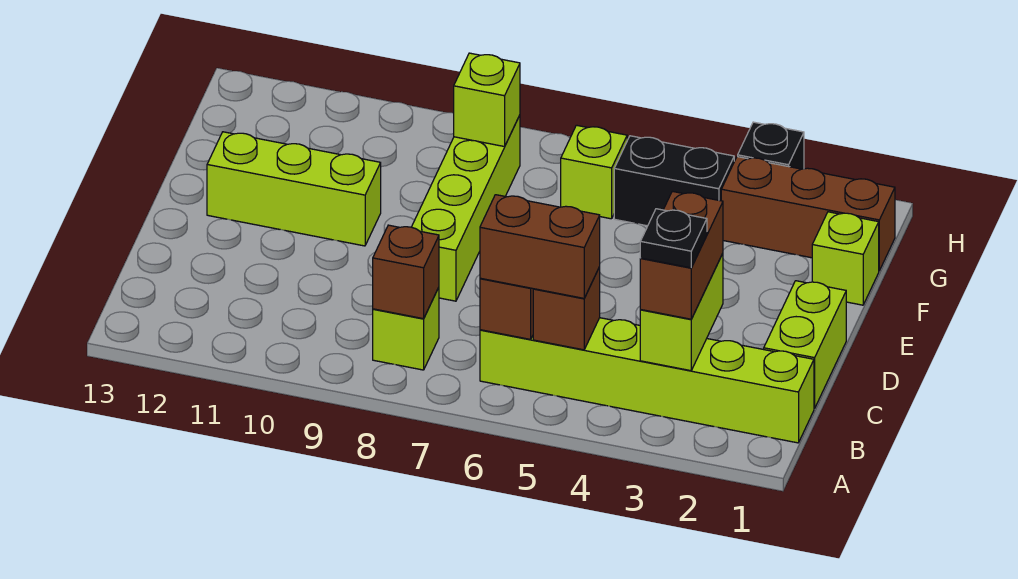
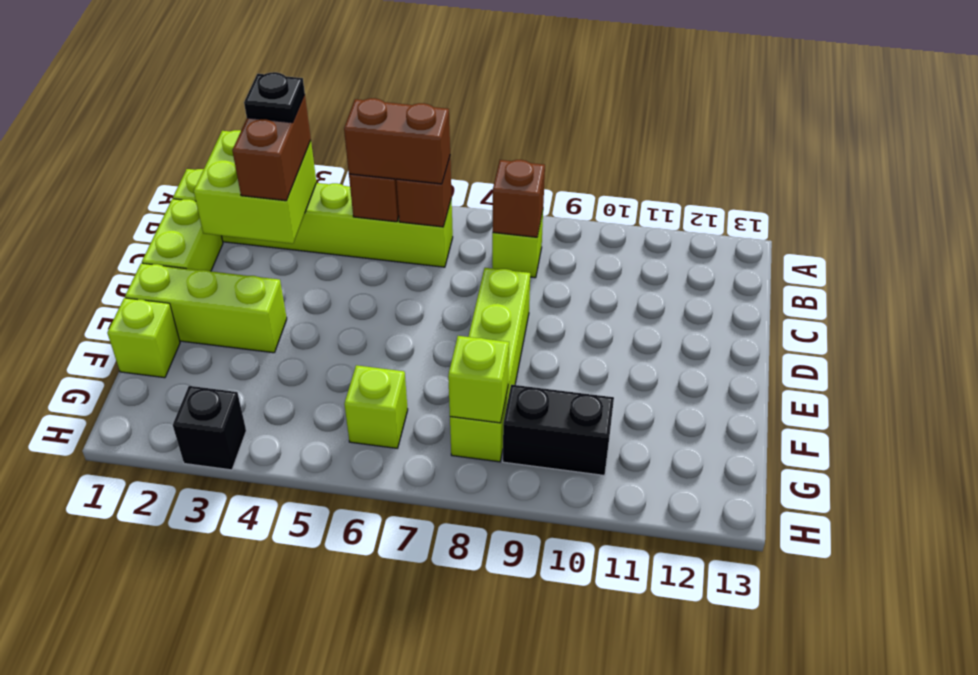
lime brick B3:C3 level 2 -> lime brick B2:C3 level 2
lime brick E10:E12 level 1 -> lime brick E1:E3 level 1
brown brick G1:G3 level 1 -> none
black brick G4:G5 level 1 -> black brick G9:G10 level 1

